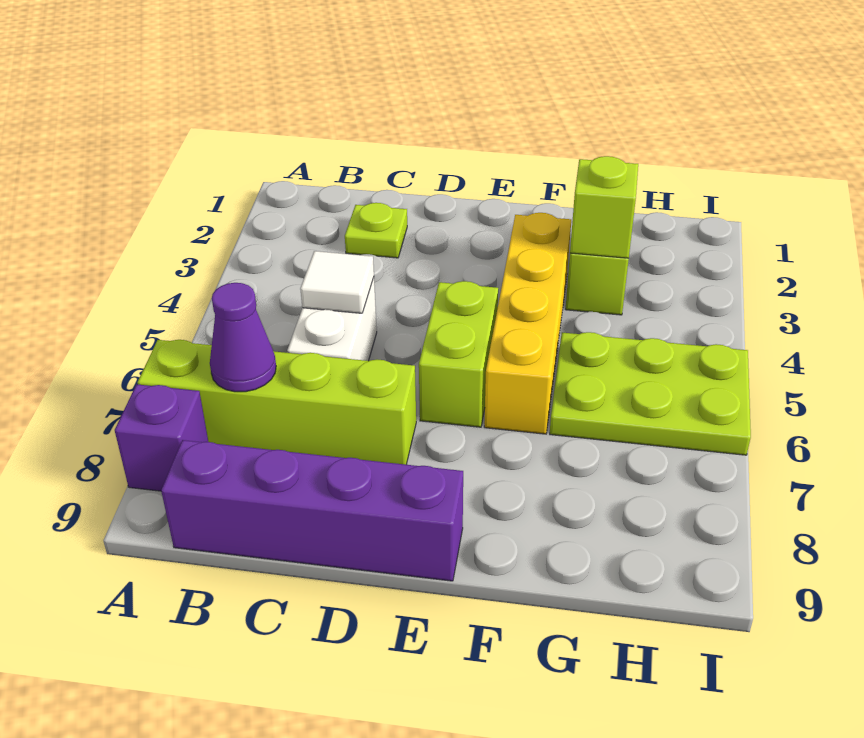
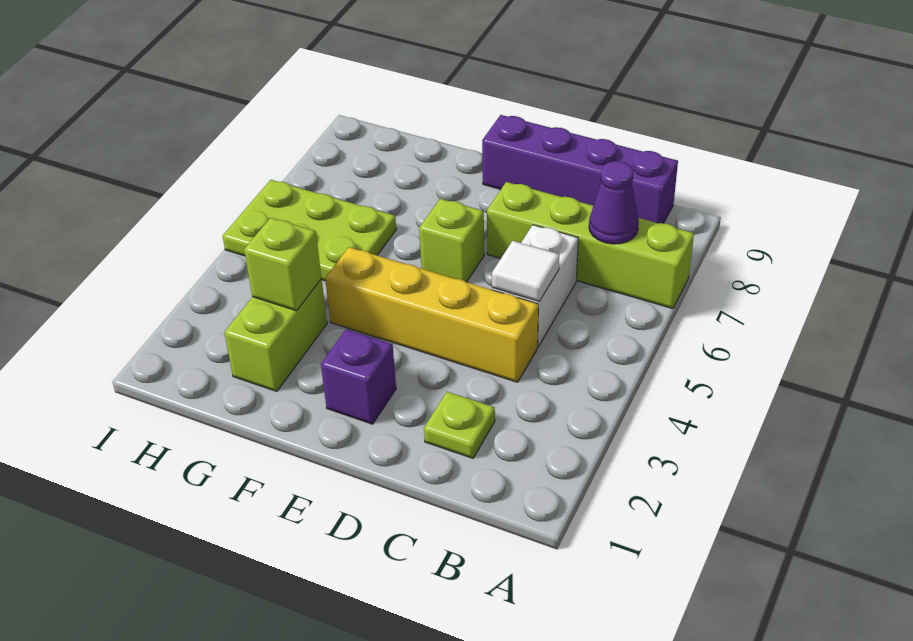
purple brick A8 level 1 -> purple brick E2 level 1
lime brick E5:E6 level 1 -> lime brick E6 level 1
yellow brick F3:F6 level 1 -> yellow brick C4:F4 level 1

